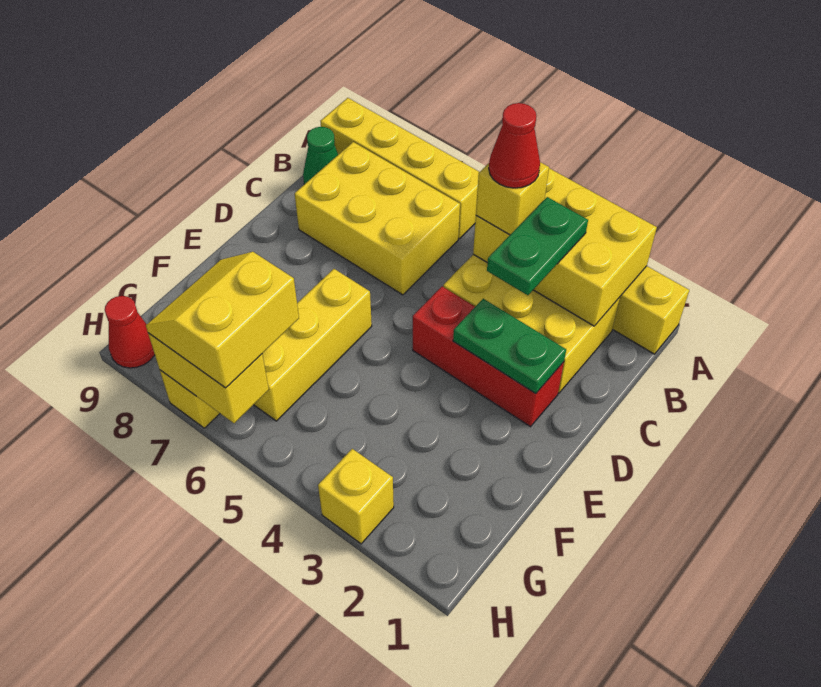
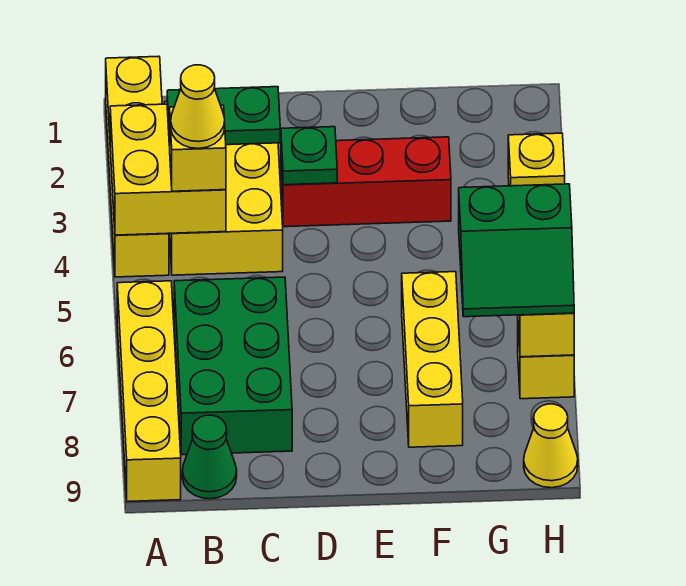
yellow brick A2:B4 level 2 -> yellow brick A3:B4 level 2
red cone B4 level 4 -> yellow cone B4 level 4
yellow brick B6:C8 level 1 -> green brick B6:C8 level 1
red brick D2:D4 level 1 -> red brick D3:F3 level 1
green plate D2:D3 level 2 -> green plate D3 level 2
yellow brick E6:G6 level 1 -> yellow brick F6:F8 level 1
yellow slope G6:H7 level 3 top 6 -> green slope G6:H7 level 3 top 6
red cone H9 level 1 -> yellow cone H9 level 1

